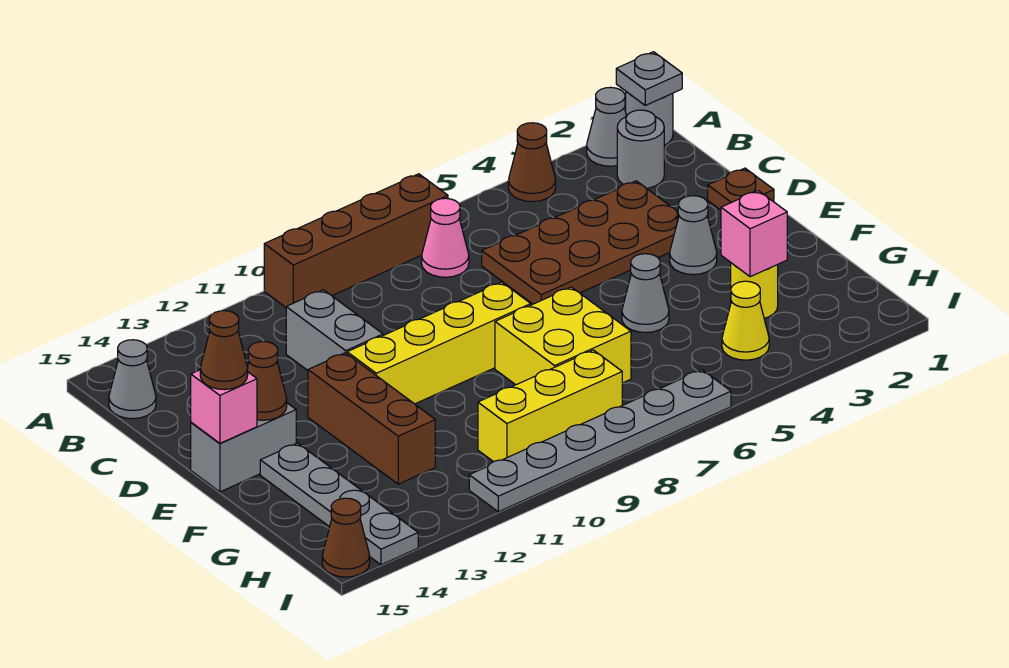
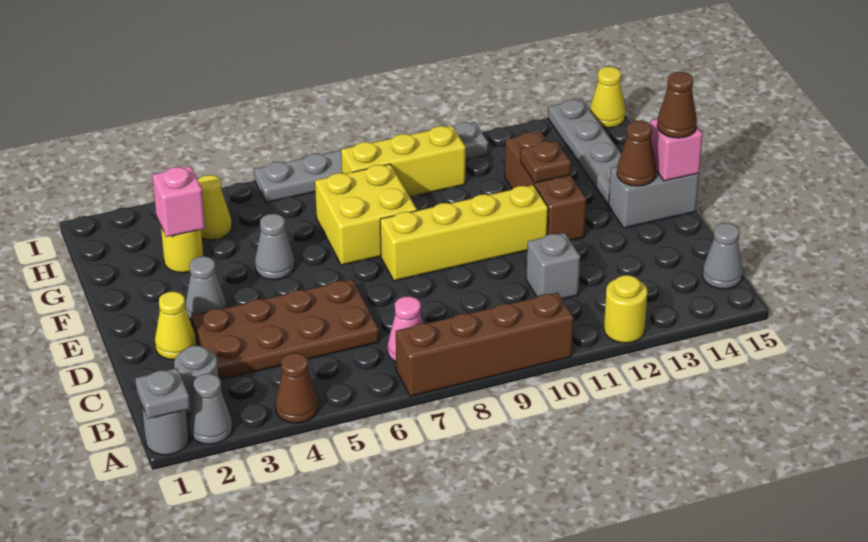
none -> yellow round brick A12 level 1
grey brick C11:D11 level 1 -> grey brick C11 level 1
brown plate D1 level 1 -> brown plate F12 level 2
none -> yellow cone D2 level 1
brown cone I15 level 1 -> yellow cone I15 level 1

